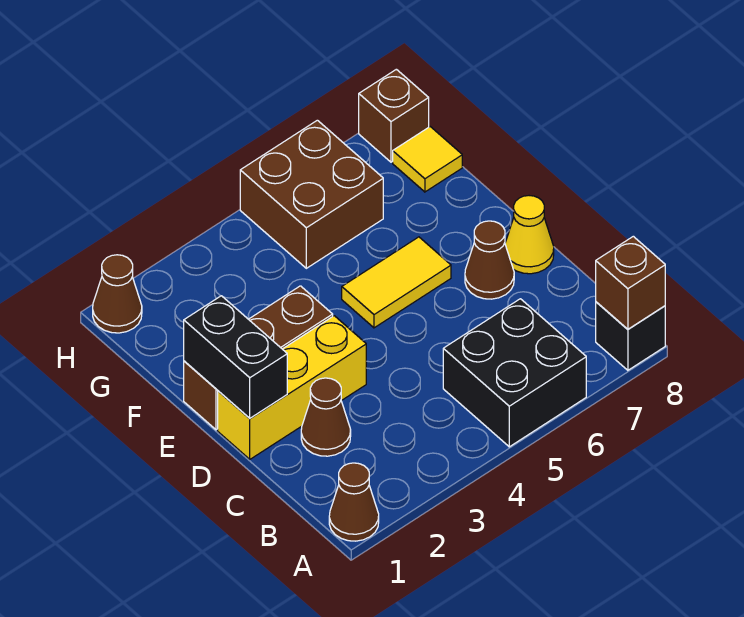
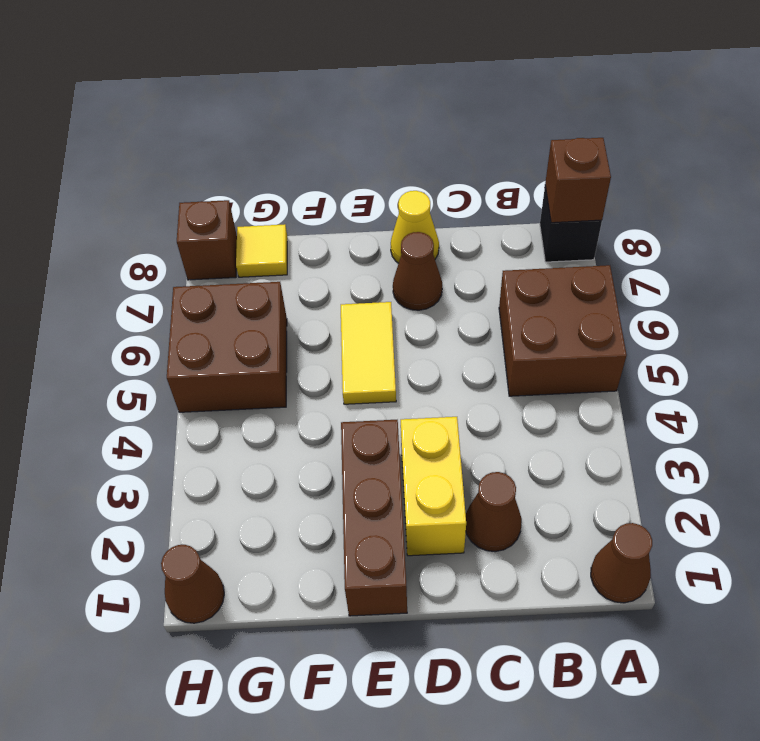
black brick A5:B6 level 1 -> brown brick A5:B6 level 1
yellow brick D1:D3 level 1 -> yellow brick D2:D3 level 1
black brick D1:E1 level 2 -> none

